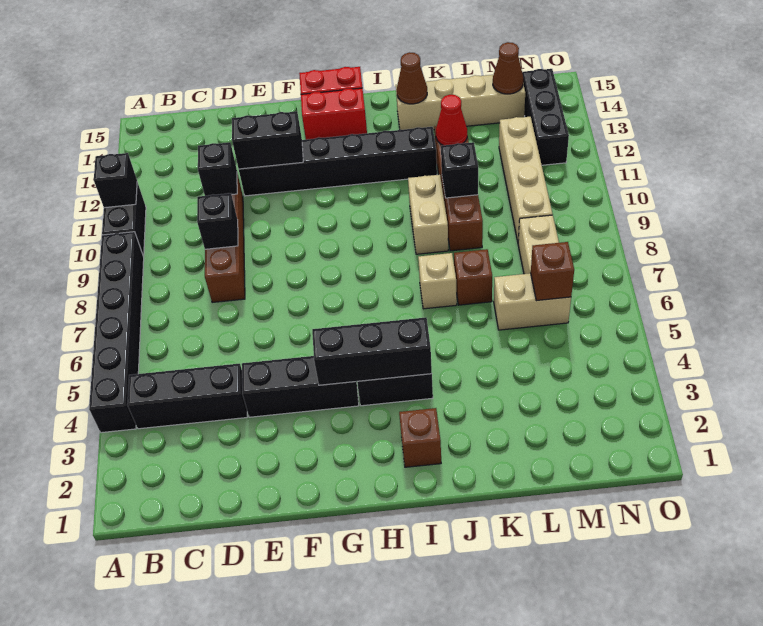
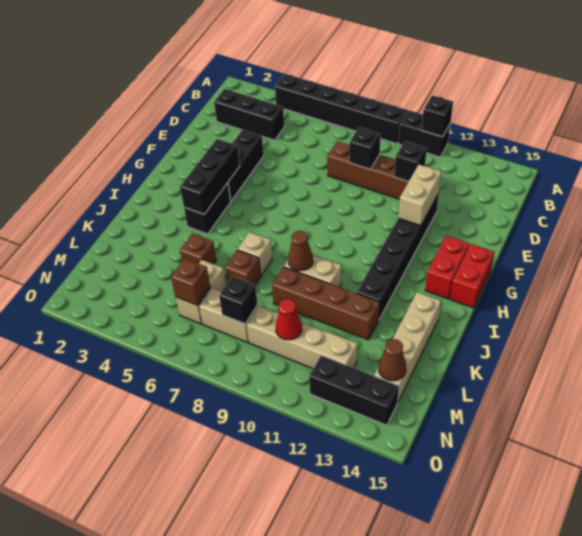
black brick B4:D4 level 1 -> black brick C2:C4 level 1
black brick E12:F12 level 2 -> tan brick E12:F12 level 2
brown brick I2 level 1 -> brown brick K5 level 1
brown cone J14 level 2 -> brown cone J9 level 2
black brick K10 level 2 -> black brick M8 level 2
red cone K12 level 2 -> red cone M10 level 2

